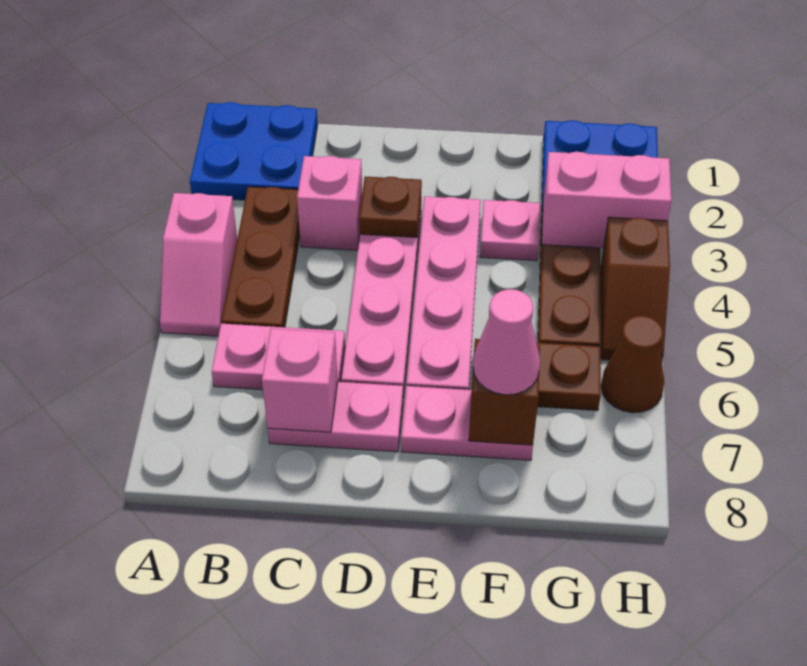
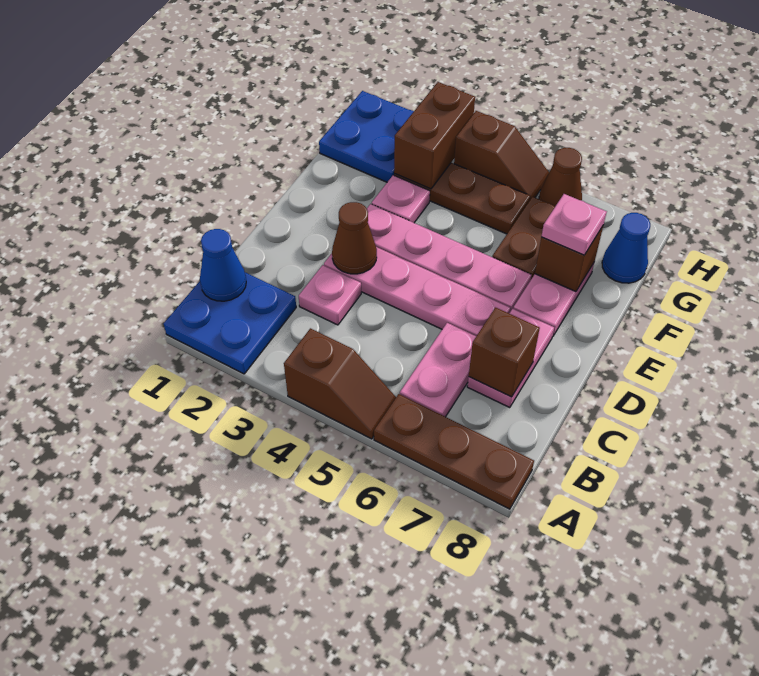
pink slope A4:A5 level 1 top 4 -> brown slope A4:A5 level 1 top 4
none -> blue cone B1 level 2
brown plate B3:B5 level 1 -> brown plate A6:A8 level 1
pink brick C3 level 1 -> pink plate C3 level 1
pink brick C7 level 2 -> brown brick C7 level 2
brown plate D3 level 2 -> brown cone D3 level 2
pink cone F7 level 3 -> pink plate F7 level 3
pink brick G3:H3 level 2 -> brown brick G3:H3 level 2
none -> blue cone G8 level 1

